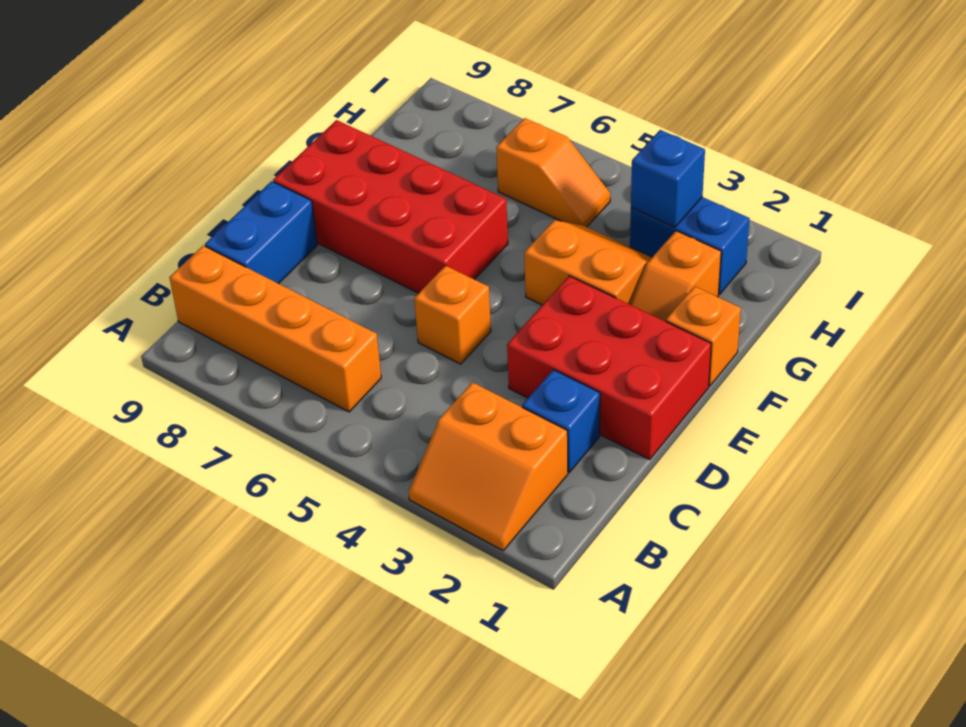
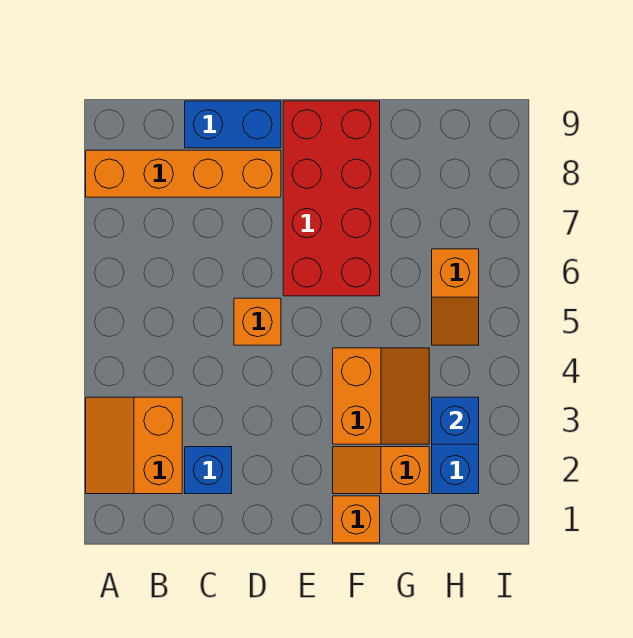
orange brick B6:B9 level 1 -> orange brick A8:D8 level 1
red brick D1:E3 level 1 -> none

